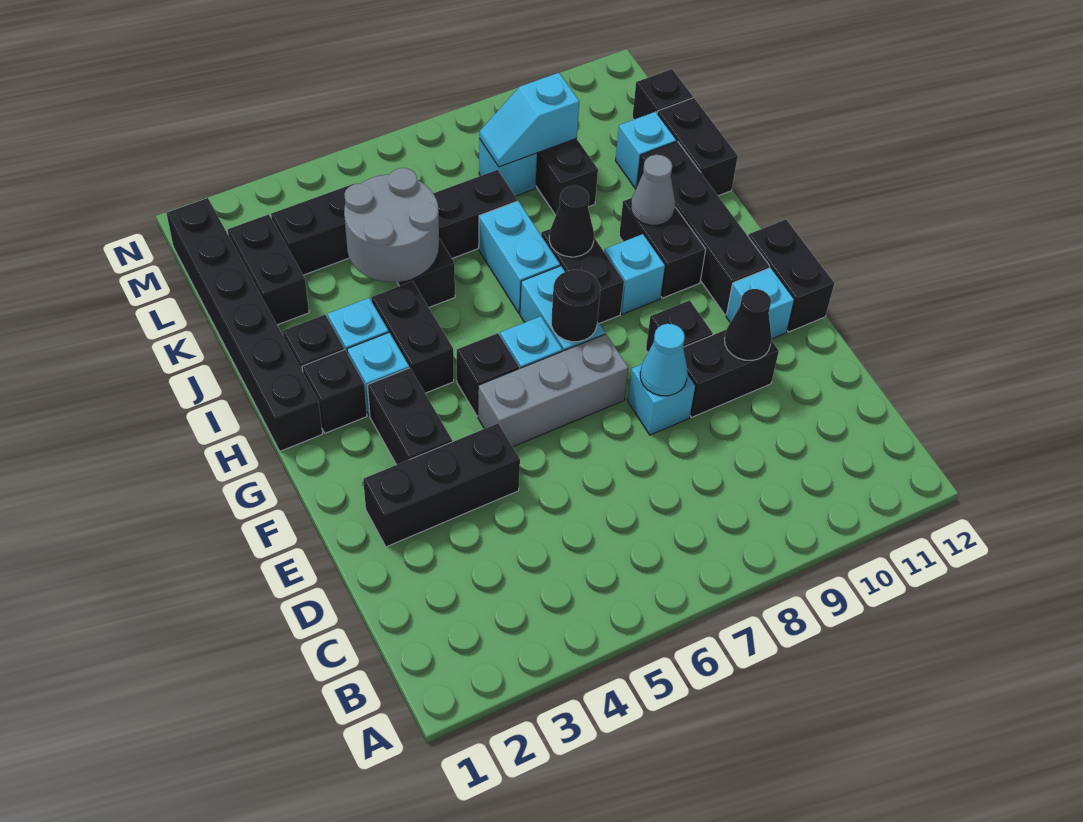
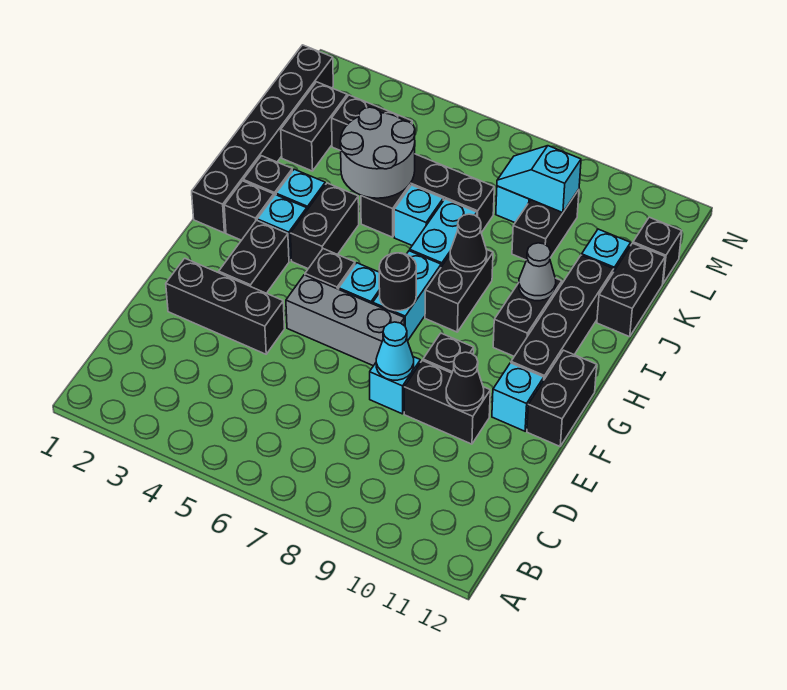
cyan brick H9 level 1 -> cyan brick J6 level 1

